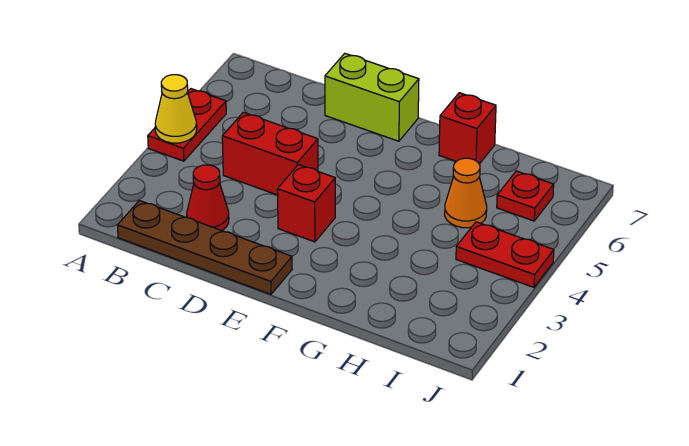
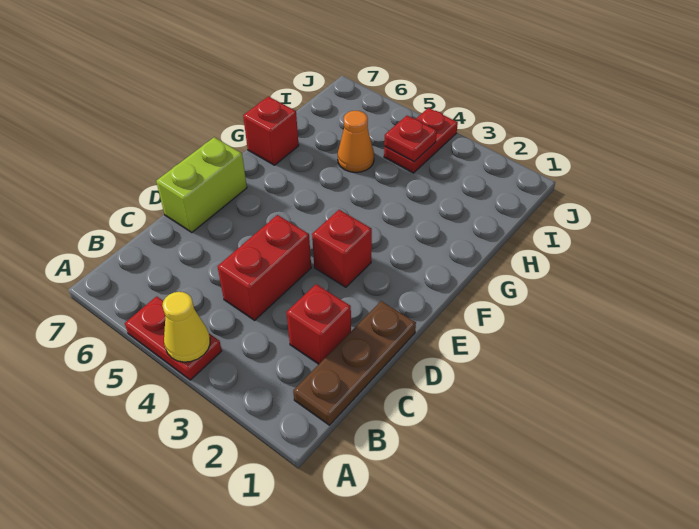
brown plate B1:E1 level 1 -> brown plate B1:D1 level 1
red cone C2 level 1 -> red brick C2 level 1
red plate I6 level 1 -> red plate I4 level 2

